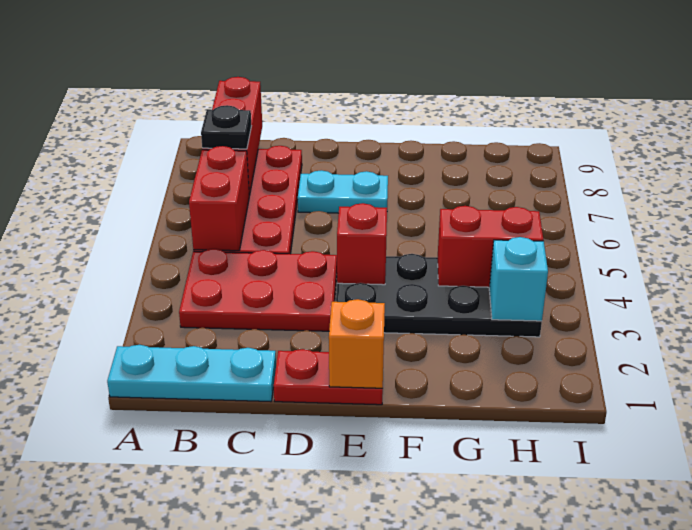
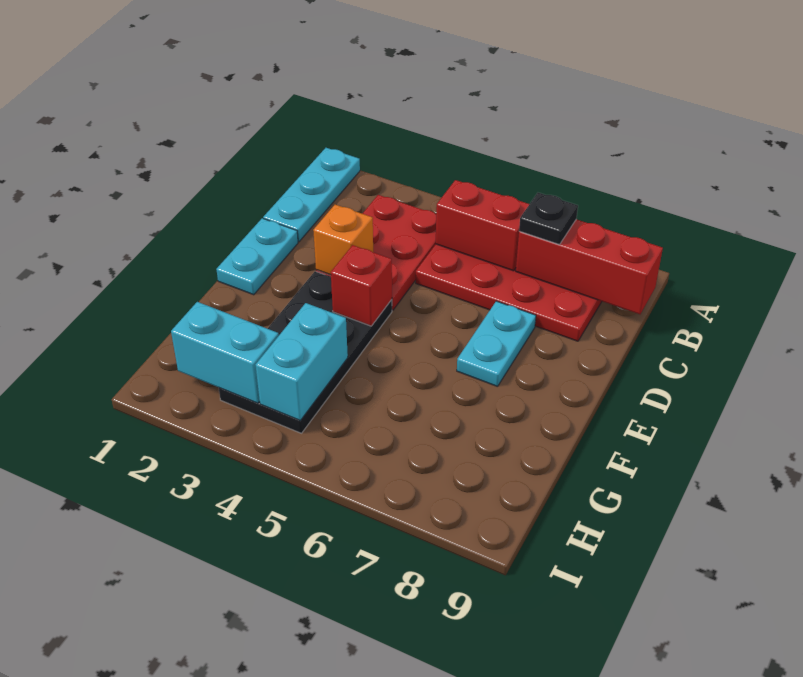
red plate D1:E1 level 1 -> cyan plate D1:E1 level 1
orange brick E1 level 2 -> orange brick D3 level 2
red brick G4:H4 level 2 -> cyan brick G4:H4 level 2
cyan brick H3 level 2 -> cyan brick H2:H3 level 2

